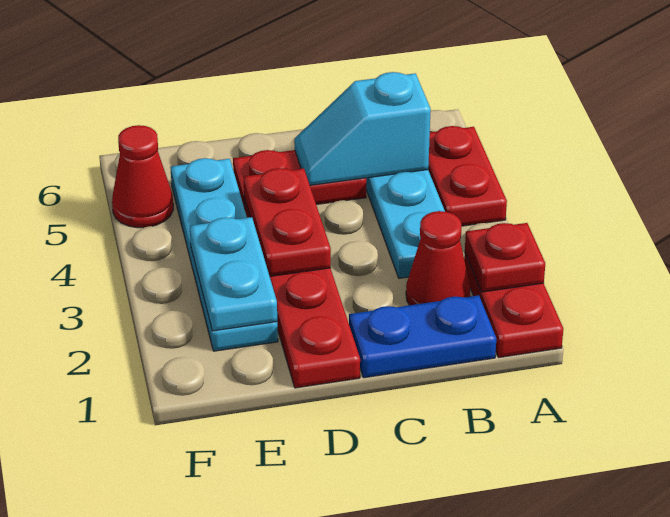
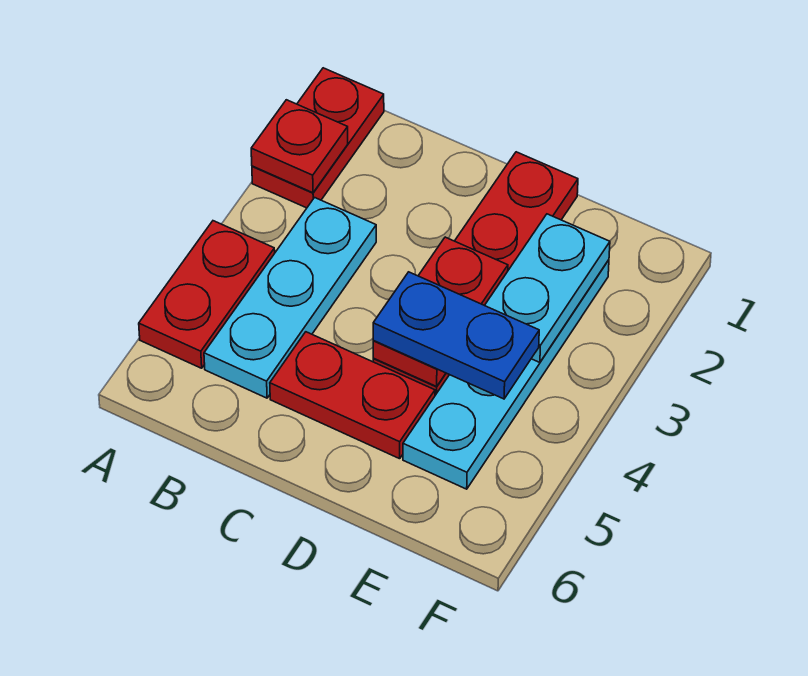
blue plate B1:C1 level 1 -> blue plate D4:E4 level 3
red cone B2 level 1 -> none
cyan slope B5:C5 level 2 top B -> none
red cone F5 level 1 -> none

